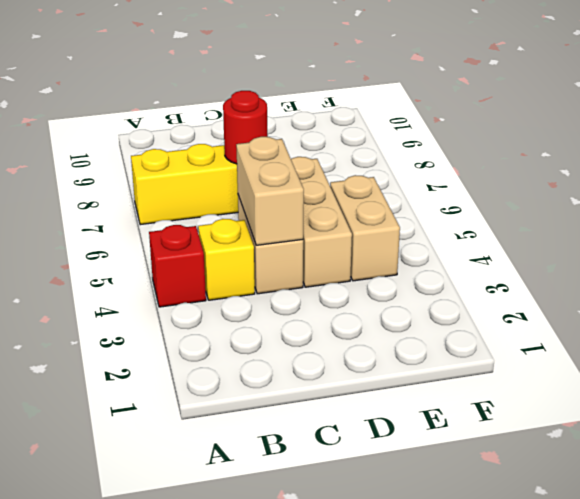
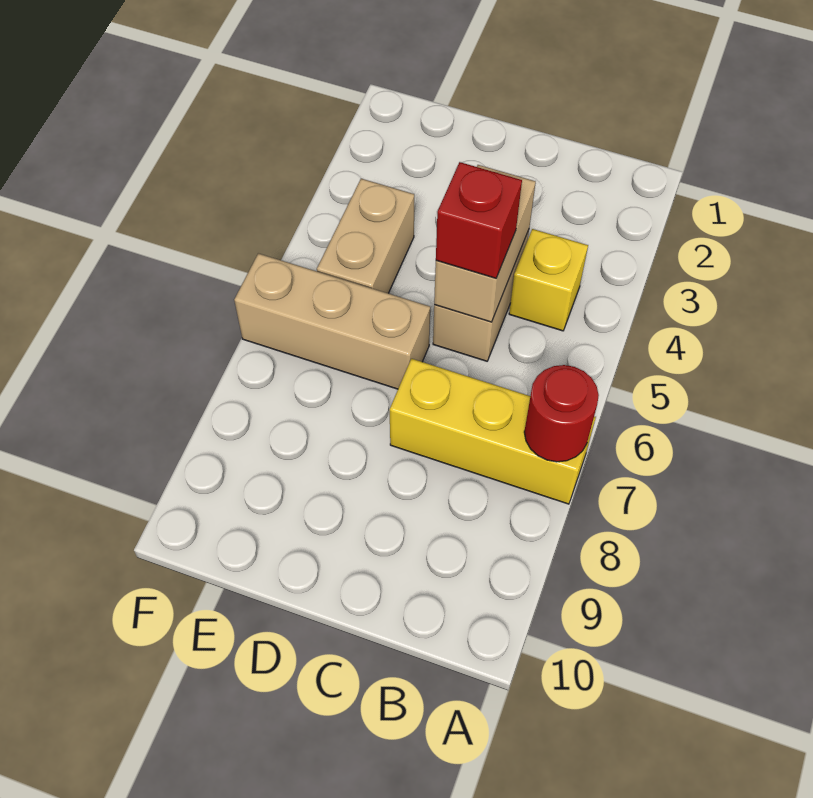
red brick A4 level 1 -> red brick C5 level 3
red round brick C7 level 2 -> red round brick A7 level 2
tan brick D4:D6 level 1 -> tan brick D6:F6 level 1

